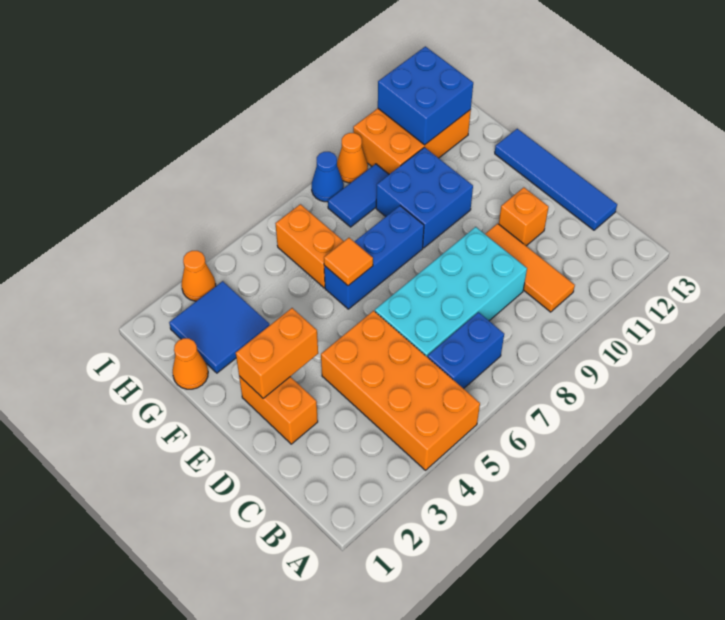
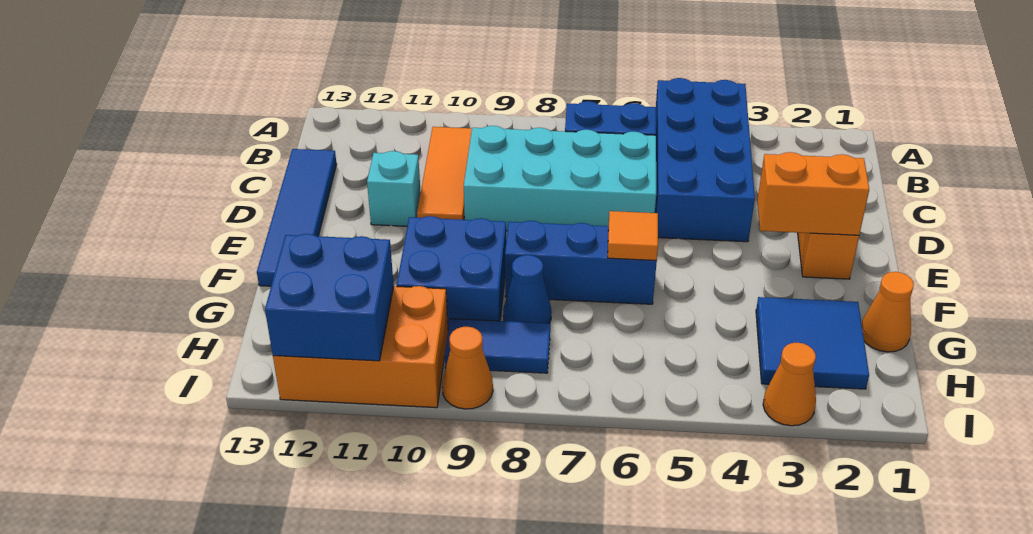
orange brick A4:D5 level 1 -> blue brick A4:D5 level 1
orange brick D11 level 1 -> cyan brick D11 level 1
orange brick G6:H6 level 1 -> none
blue cone I8 level 1 -> blue cone G8 level 1

